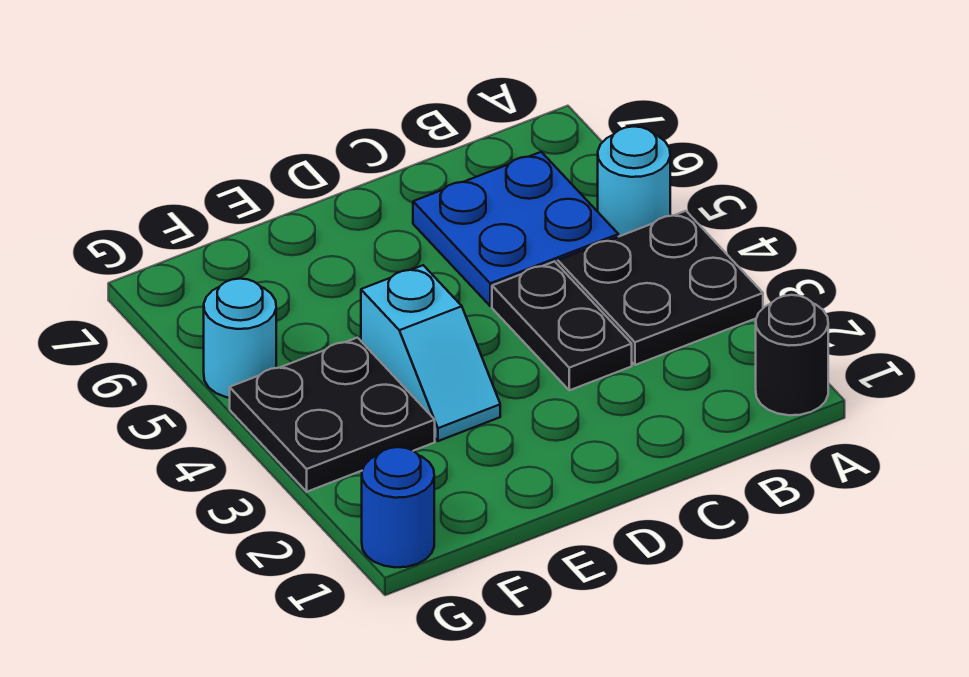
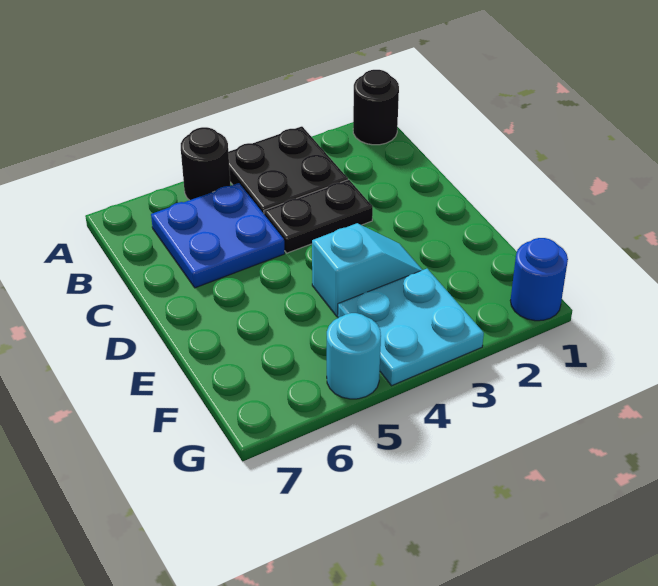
cyan round brick A5 level 1 -> black round brick A5 level 1
black plate F3:G4 level 1 -> cyan plate F3:G4 level 1

